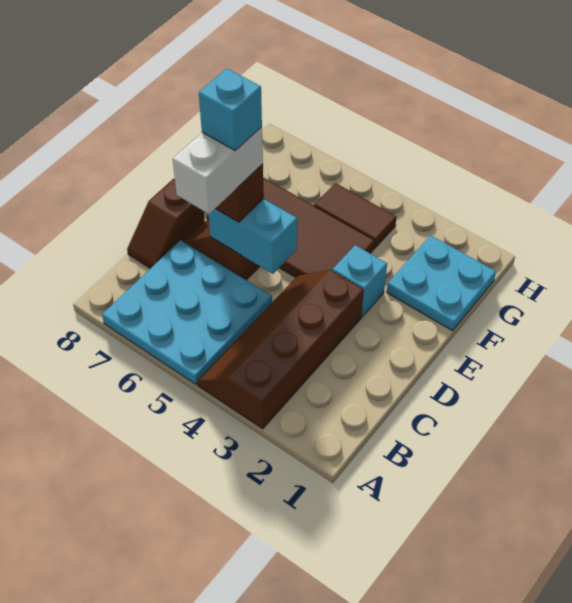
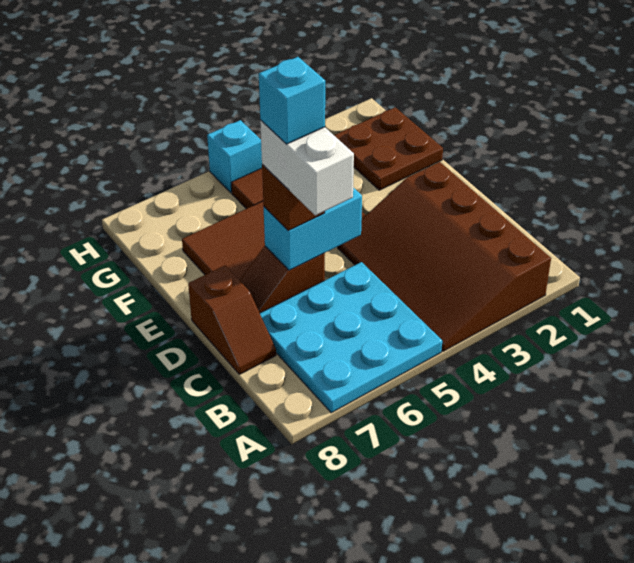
brown slope A3:D4 level 1 top 3 -> brown slope A2:D4 level 1 top 2
cyan brick E3 level 1 -> cyan brick H5 level 1
cyan plate F1:G2 level 1 -> brown plate F1:G2 level 1

